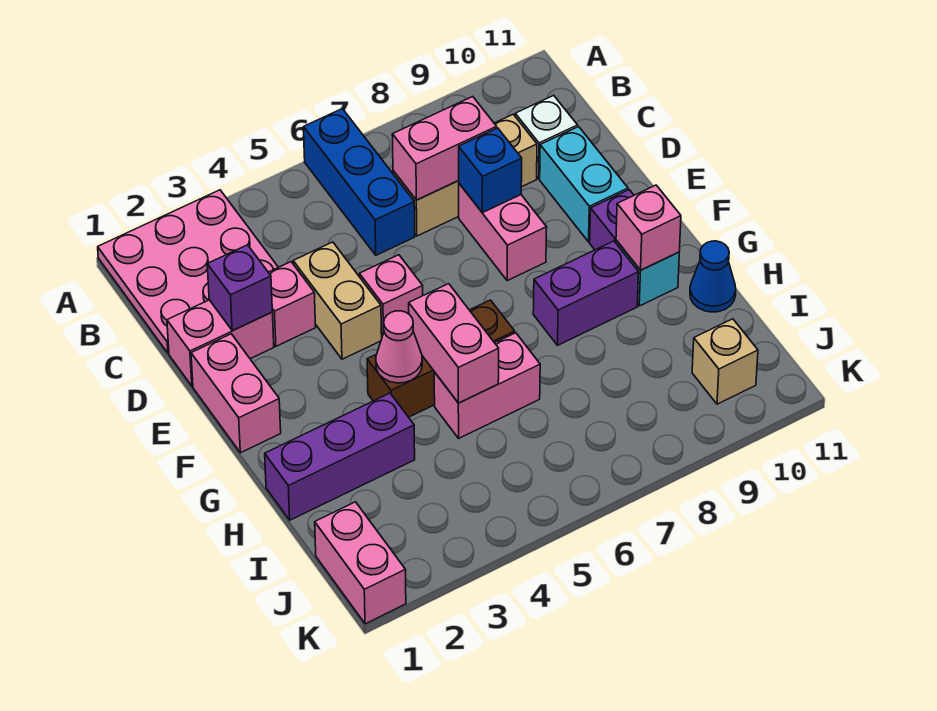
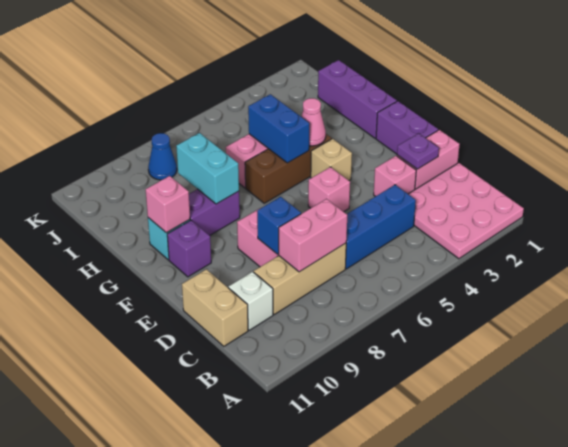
blue brick A6:C6 level 1 -> blue brick C4:C6 level 1
purple brick D2 level 2 -> purple plate D2 level 2
tan brick D4:E4 level 1 -> tan brick C11:D11 level 1
cyan brick D10:E10 level 1 -> cyan brick G8:H8 level 2
pink brick E1:F1 level 1 -> purple brick E1:F1 level 1
pink brick G5:H5 level 2 -> blue brick G5:H5 level 2
purple brick H1:H3 level 1 -> purple brick G1:I1 level 1
blue cone H11 level 1 -> blue cone J8 level 1
pink brick J1:K1 level 1 -> none
tan brick J10 level 1 -> tan brick F4 level 1

